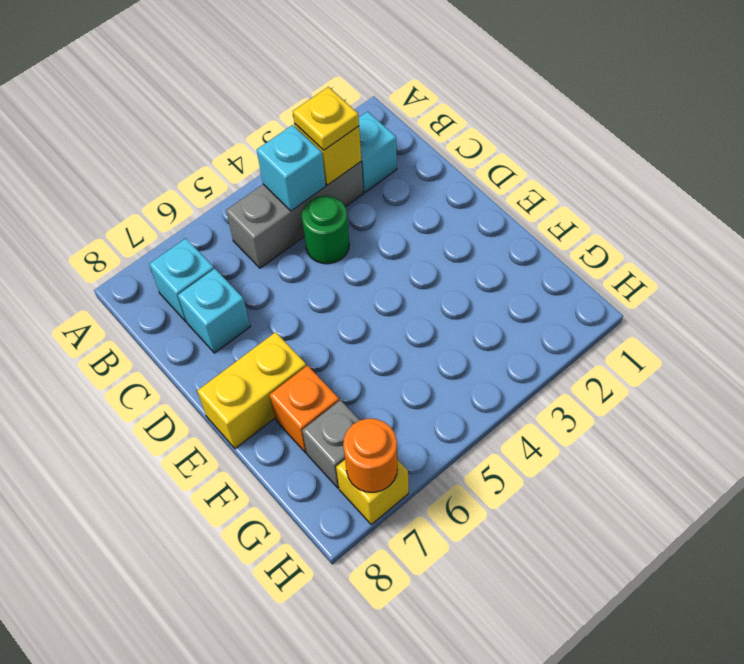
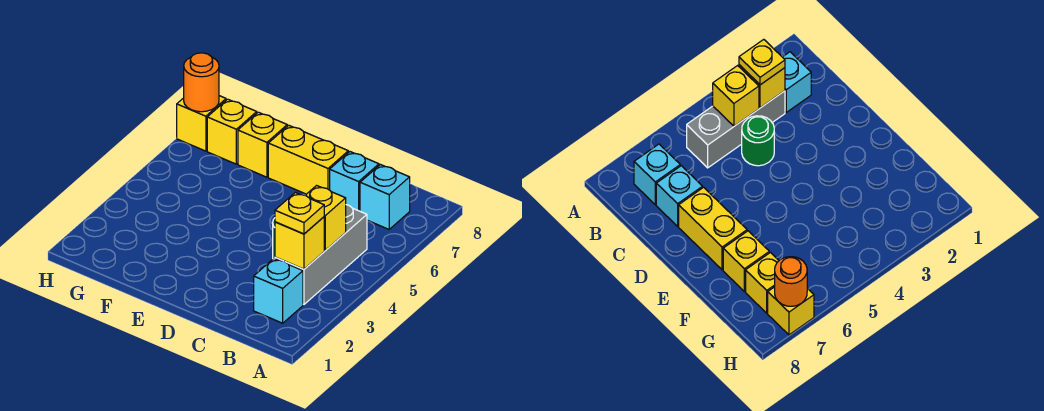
cyan brick B4 level 2 -> yellow brick B4 level 2
yellow brick E7:E8 level 1 -> yellow brick D7:E7 level 1
orange brick F7 level 1 -> yellow brick F7 level 1
grey brick G7 level 1 -> yellow brick G7 level 1

